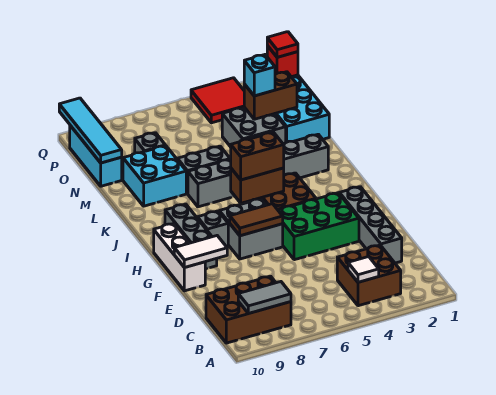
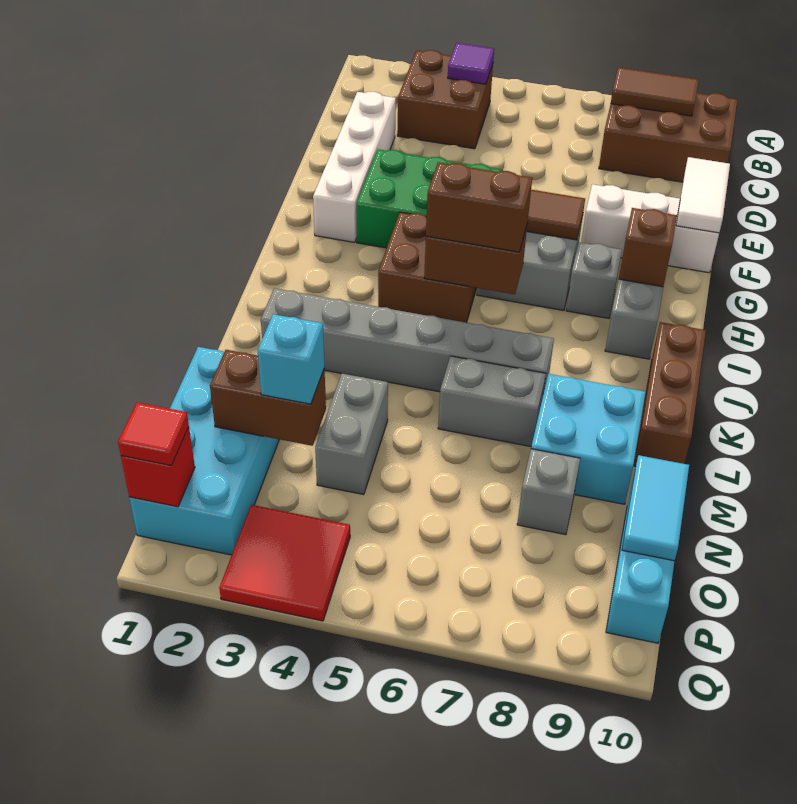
white tile B4 level 2 -> purple tile B4 level 2
grey tile B8:B9 level 2 -> brown tile B8:B9 level 2
grey brick D2:G2 level 1 -> white brick D2:G2 level 1
white tile F9:F10 level 2 -> white tile E10:F10 level 2
white brick F10:H10 level 1 -> white brick F8:F10 level 1
none -> brown brick H9 level 2
none -> brown brick J10:L10 level 1
grey brick M3:N4 level 1 -> grey brick M4:N4 level 1
cyan tile N10:Q10 level 2 -> cyan tile N10:O10 level 2

